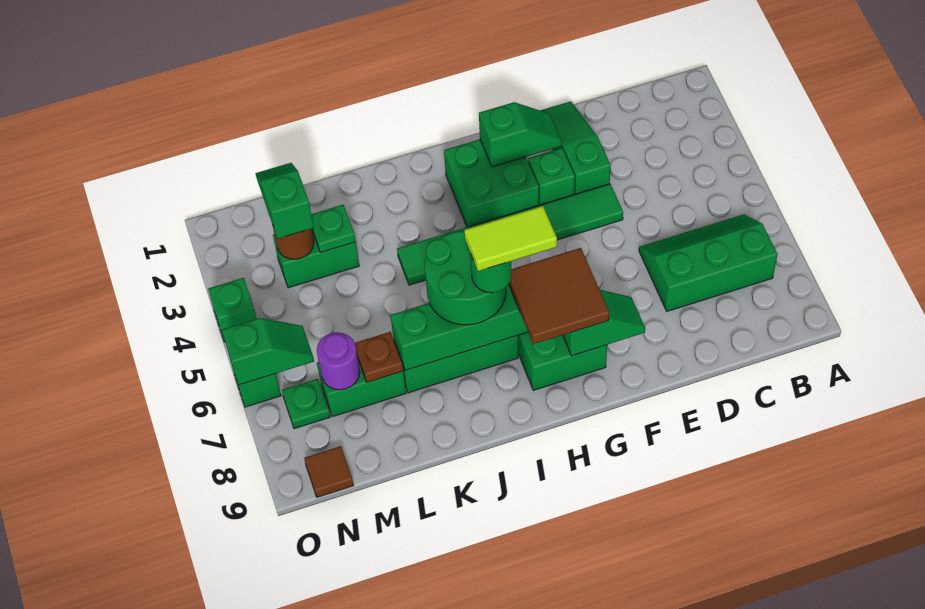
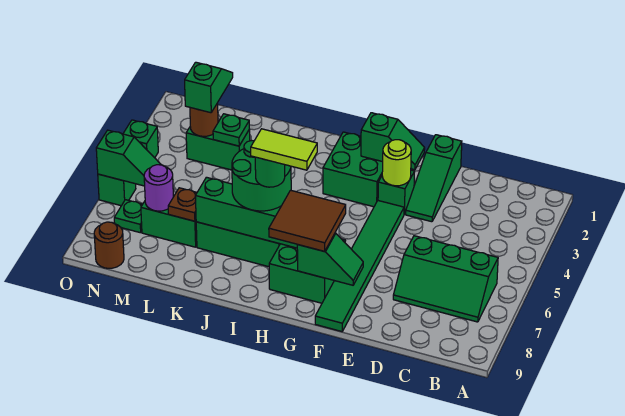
green slope B6:D7 level 1 top 7 -> green slope B6:D7 level 1 top 6
green slope E1:E3 level 1 top 3 -> green slope E1:E3 level 1 top 1
green tile E4:J4 level 1 -> green tile F4:F9 level 1
none -> lime round brick F3 level 2
brown tile N9 level 1 -> brown round brick N9 level 1

